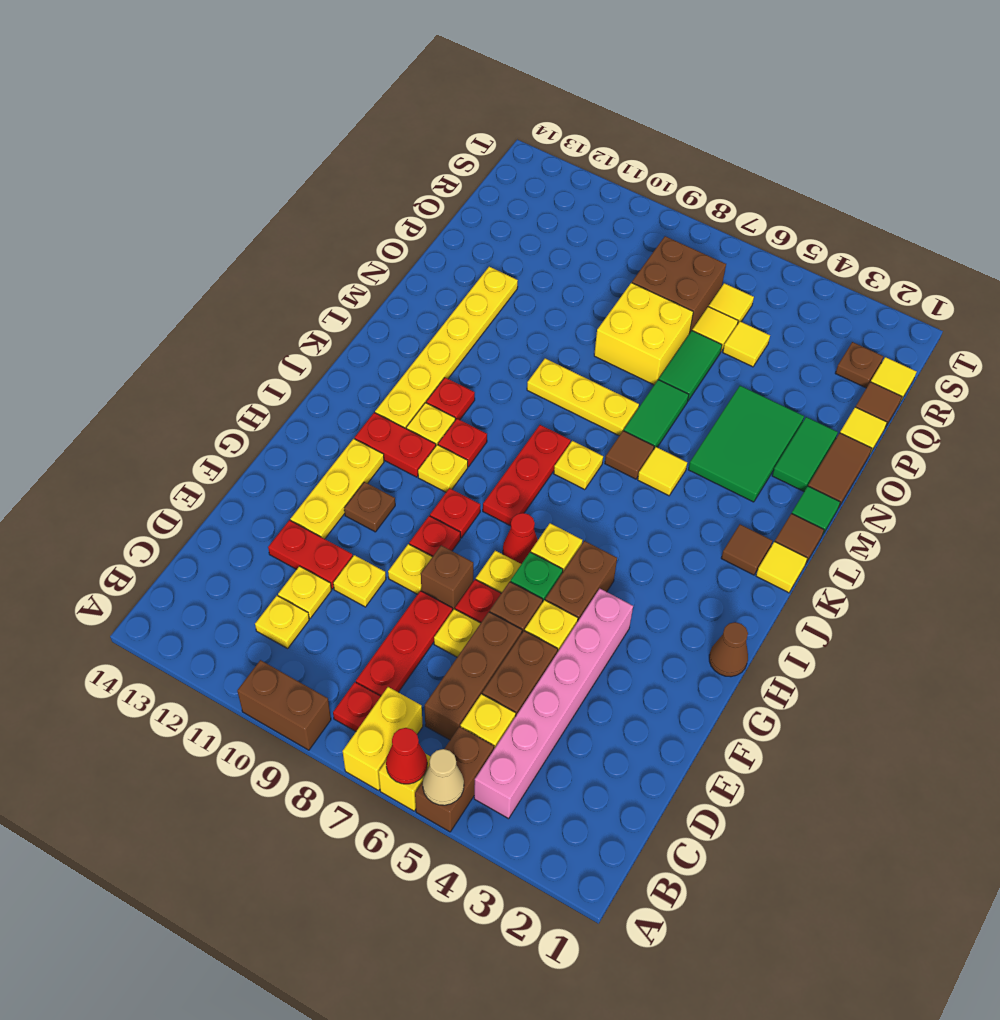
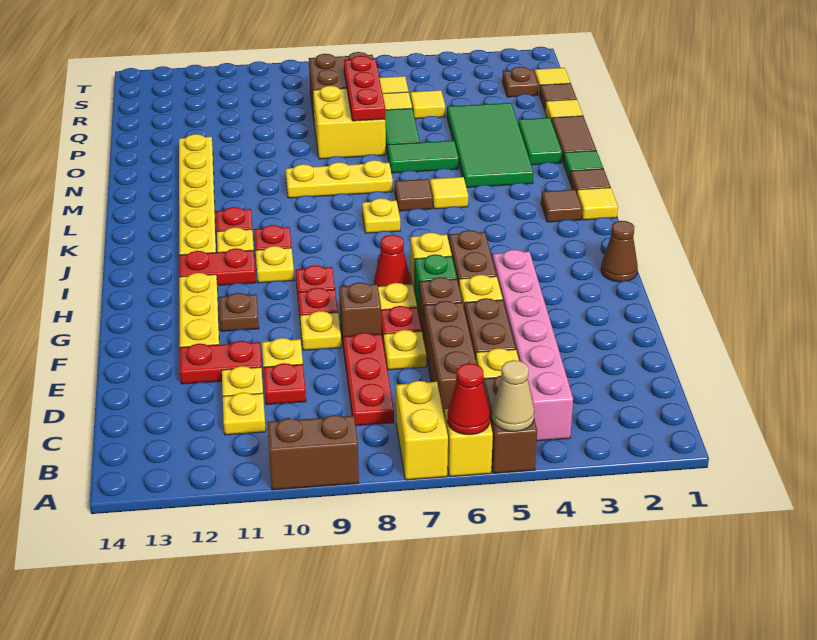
red plate B8 level 1 -> red plate D10 level 1
red plate I8:K8 level 1 -> red plate O7:Q7 level 2
green tile M3:O4 level 1 -> green tile M3:P4 level 1
green tile M6:N6 level 1 -> green tile N5:N6 level 1

